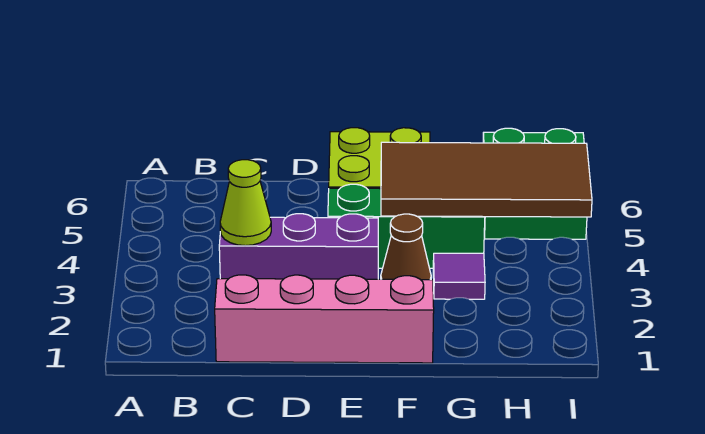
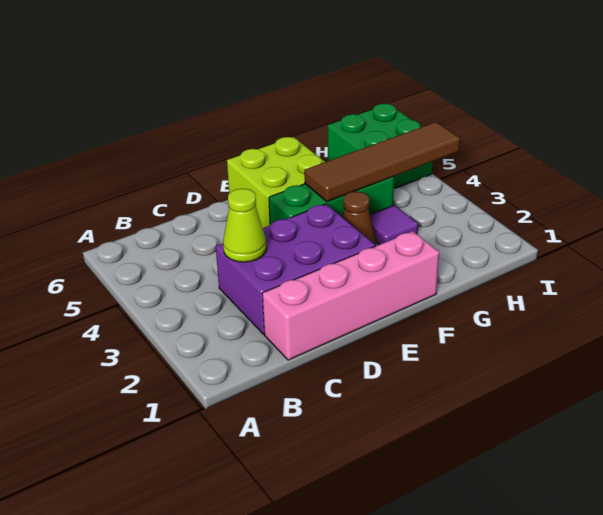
purple brick C3:E3 level 1 -> purple brick C2:E3 level 1
brown tile F4:I5 level 2 -> brown tile F4:I4 level 2

